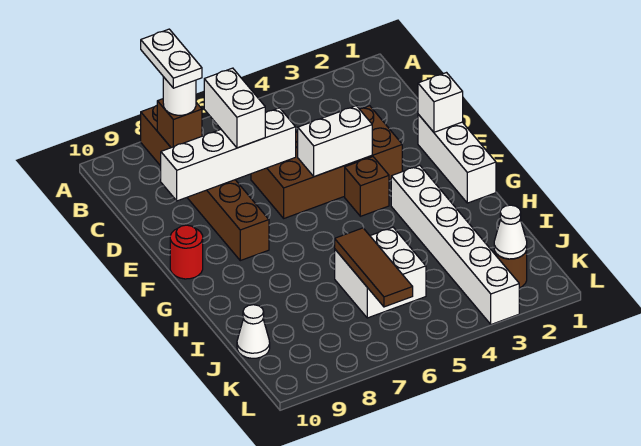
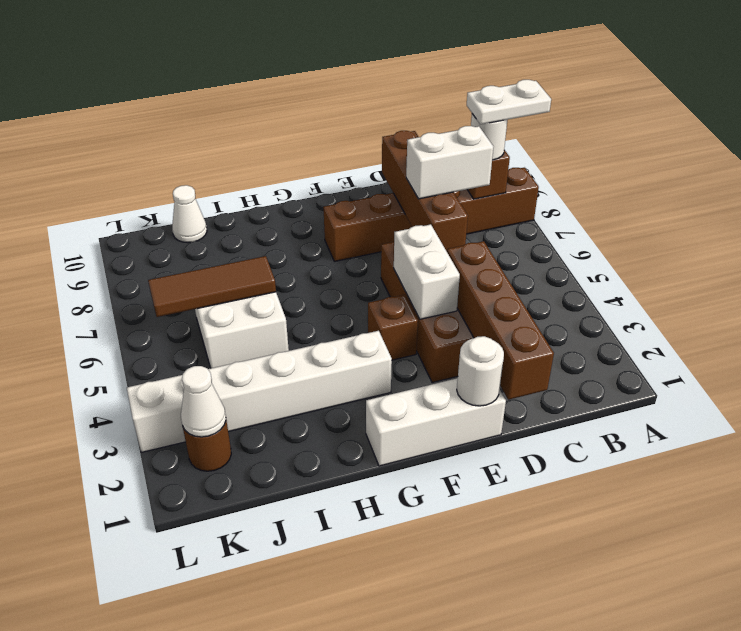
none -> brown brick D1:D4 level 2
white brick D6:D9 level 2 -> brown brick D6:D9 level 2
white brick E1 level 2 -> white round brick E1 level 2
red round brick F10 level 1 -> none

